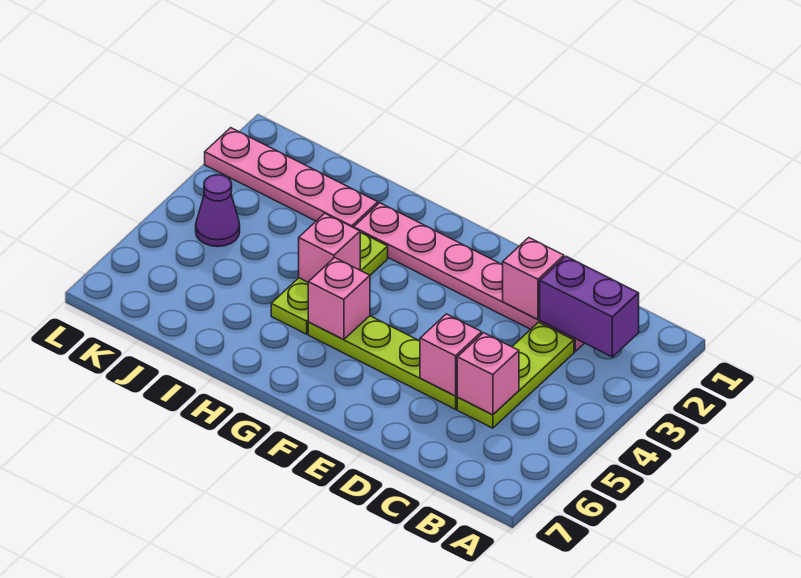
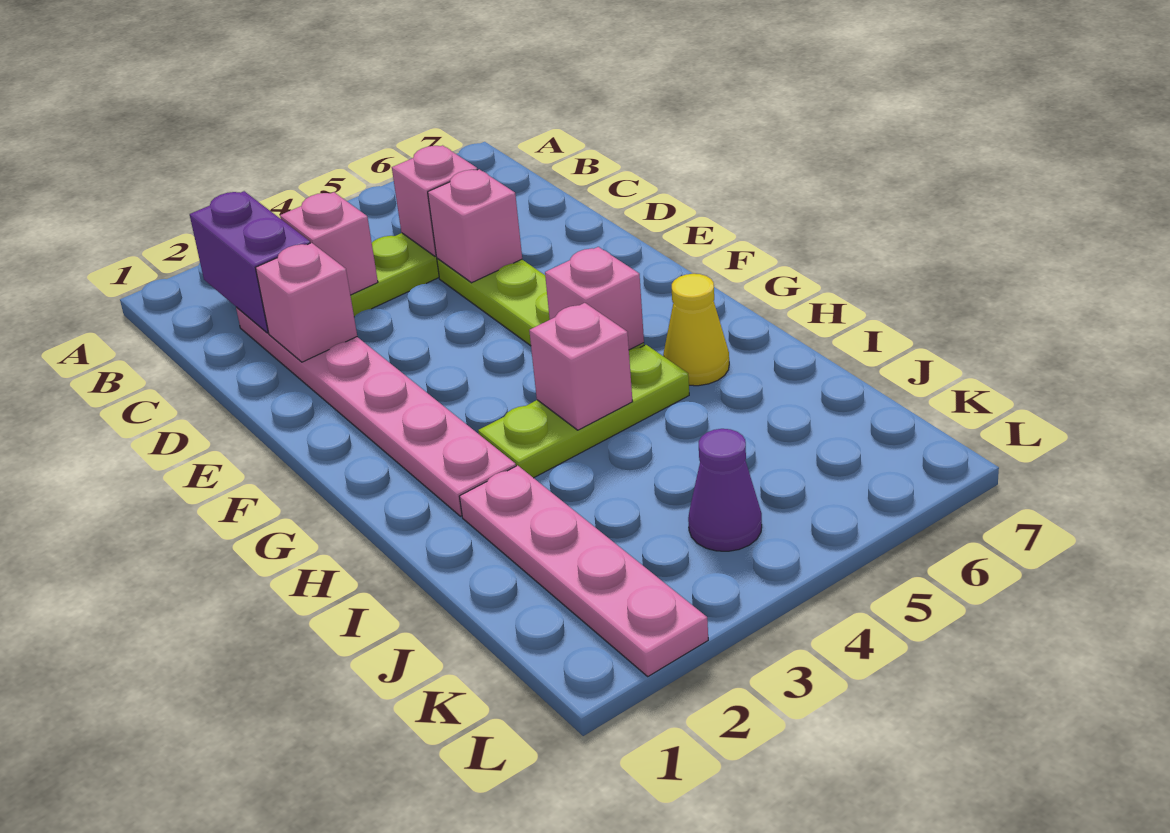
none -> pink brick C3 level 2
none -> yellow cone H6 level 1

